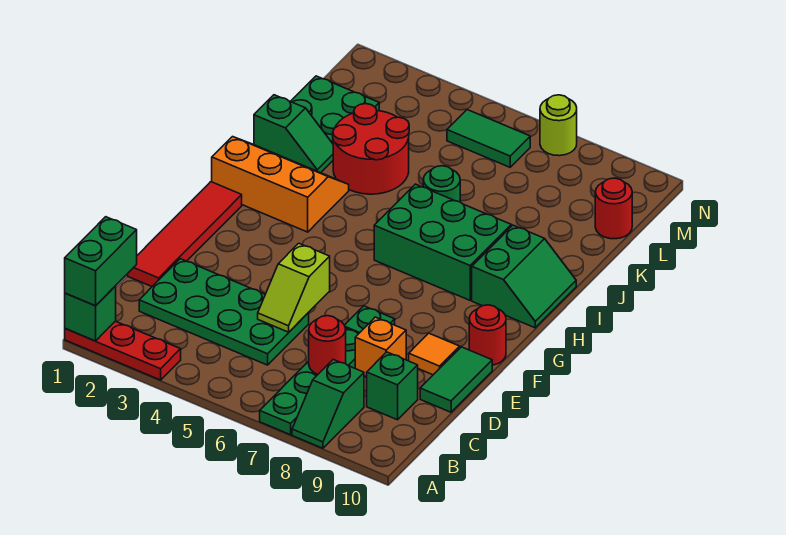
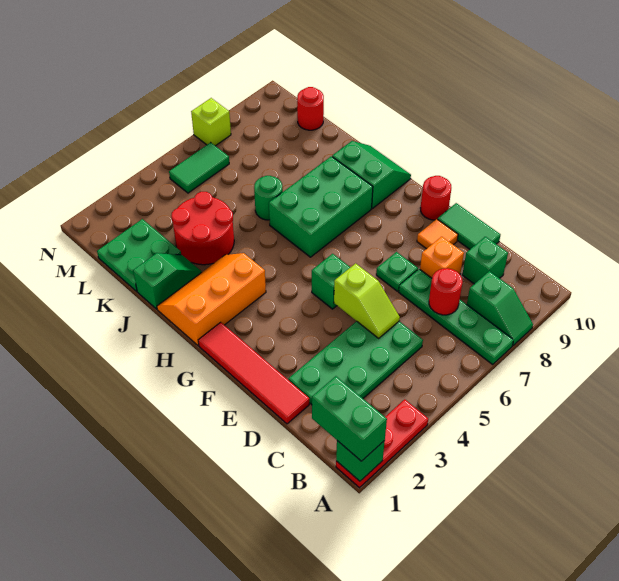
none -> green brick F5 level 1
lime round brick N7 level 1 -> lime brick N7 level 1

